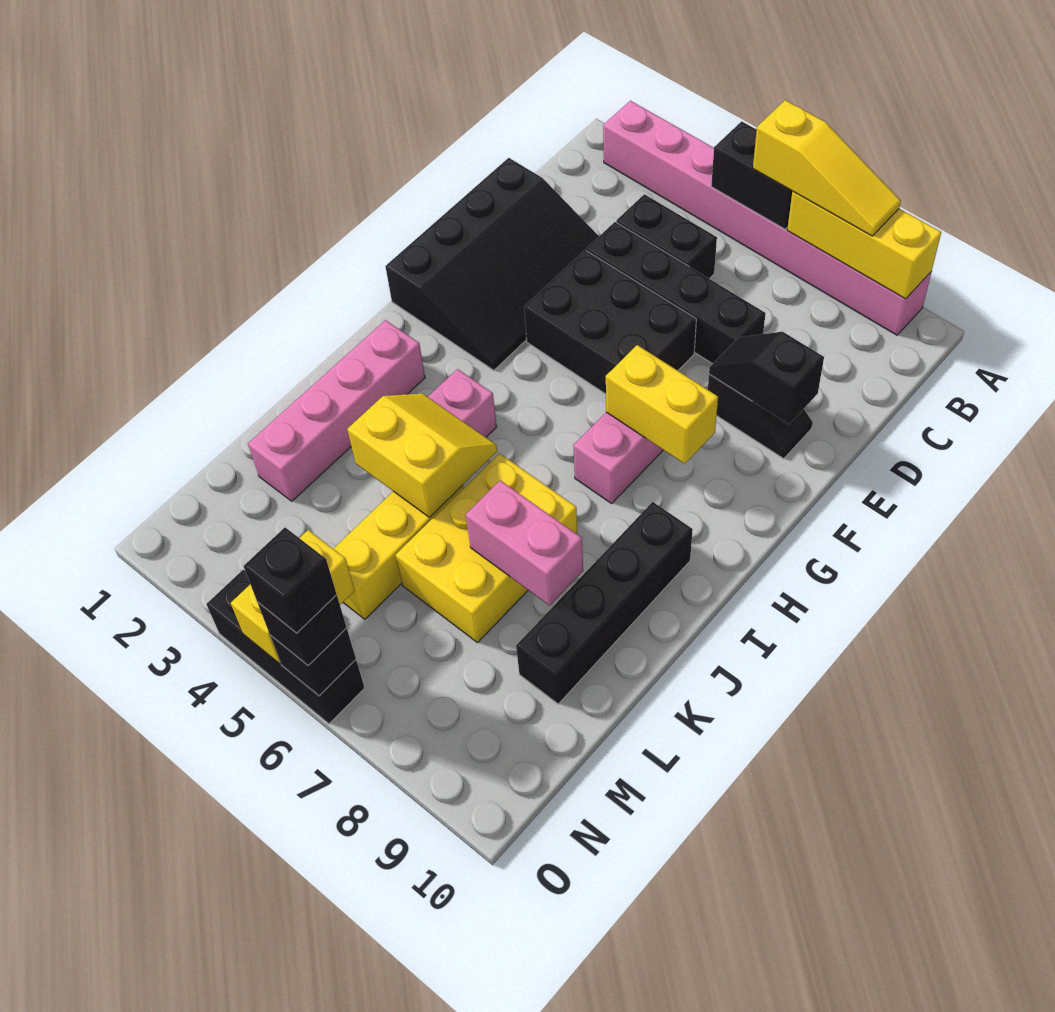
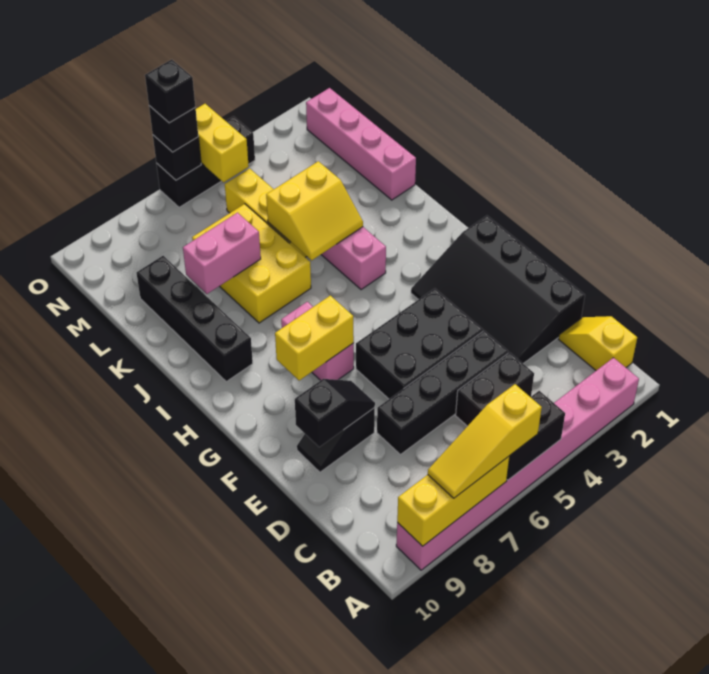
none -> yellow slope B1:C1 level 1 top B
pink brick I2:L2 level 1 -> pink brick K1:N1 level 1

